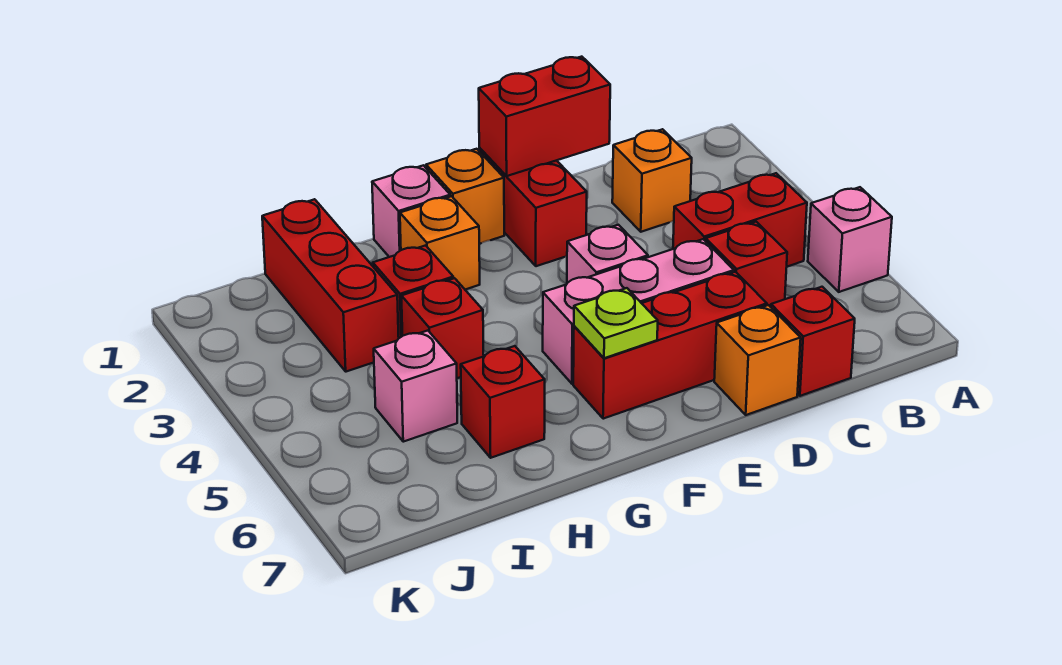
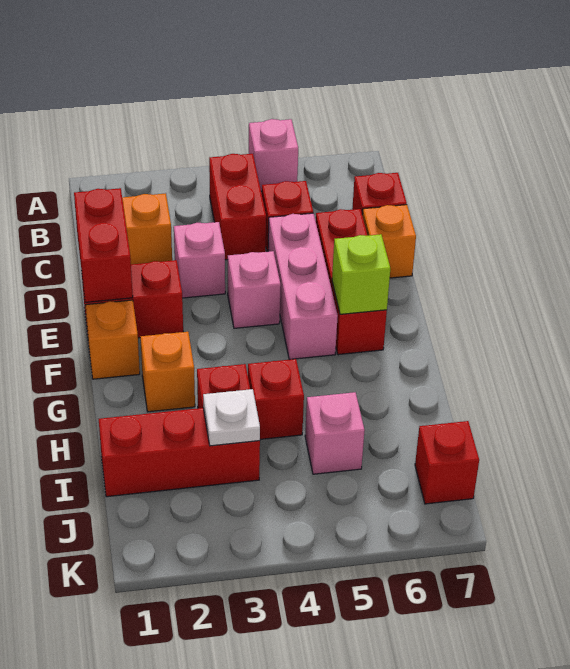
lime plate F6 level 2 -> lime brick F6 level 2
pink brick G1 level 1 -> pink brick D3 level 1
red brick H6 level 1 -> red brick J7 level 1
none -> white plate I3 level 2

